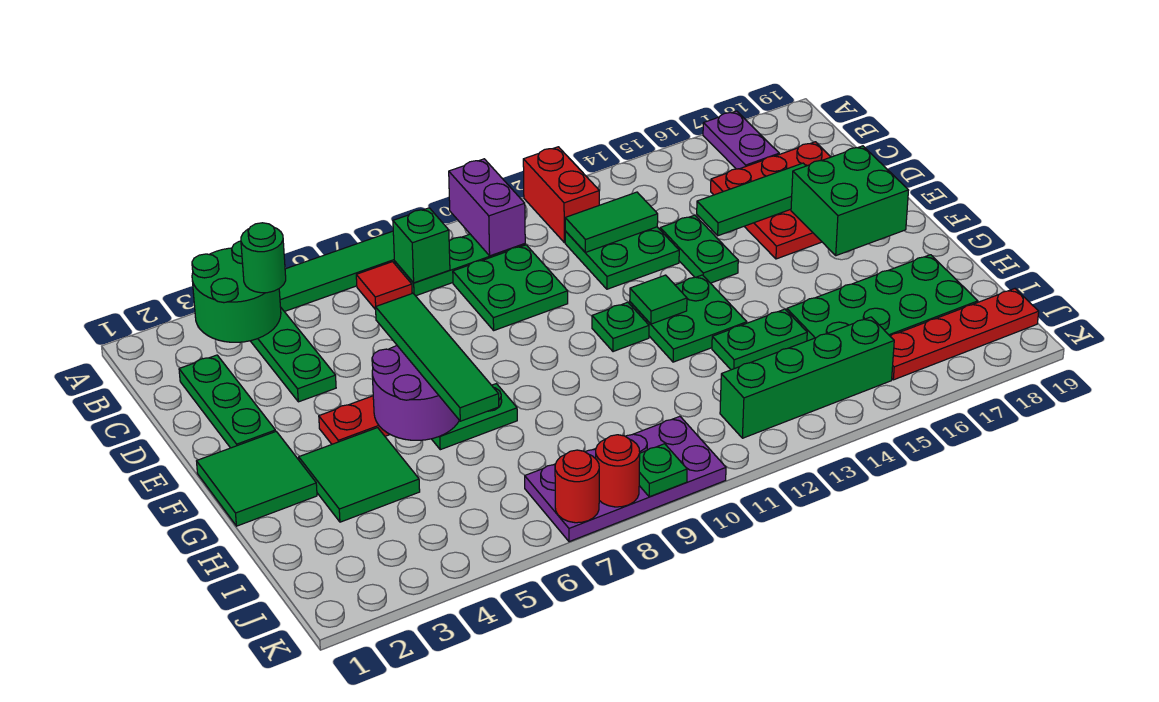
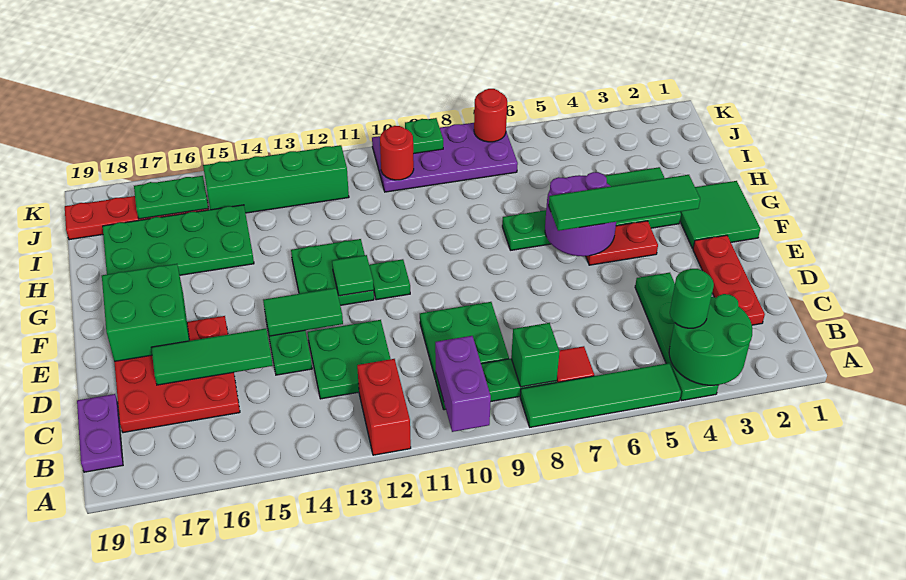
purple plate A17:B17 level 1 -> purple plate B19:C19 level 1
green plate C2:E2 level 1 -> red plate C2:E2 level 1
green tile C12:C13 level 2 -> green tile E13:E14 level 2
green tile E6:H6 level 3 -> green tile F3:F6 level 3
green plate H13:H14 level 1 -> green plate J16:J17 level 2
red round brick K8 level 2 -> red round brick J10 level 2

